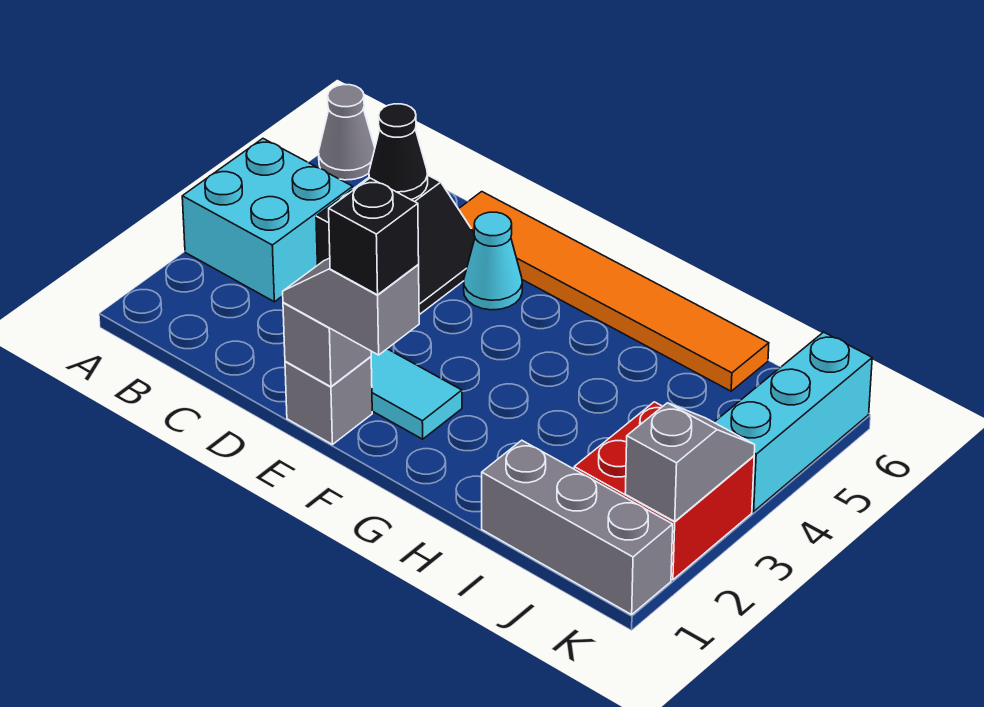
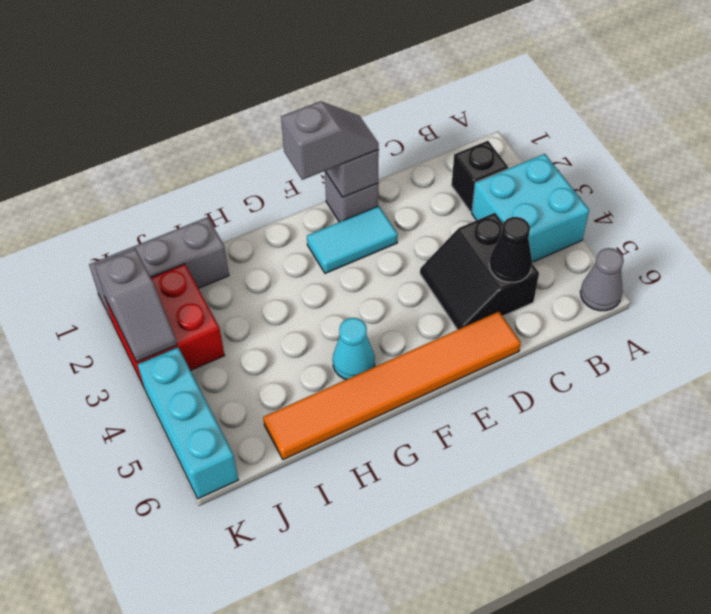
cyan cone E5 level 1 -> cyan cone G5 level 1
black brick F1 level 4 -> black brick B2 level 1

